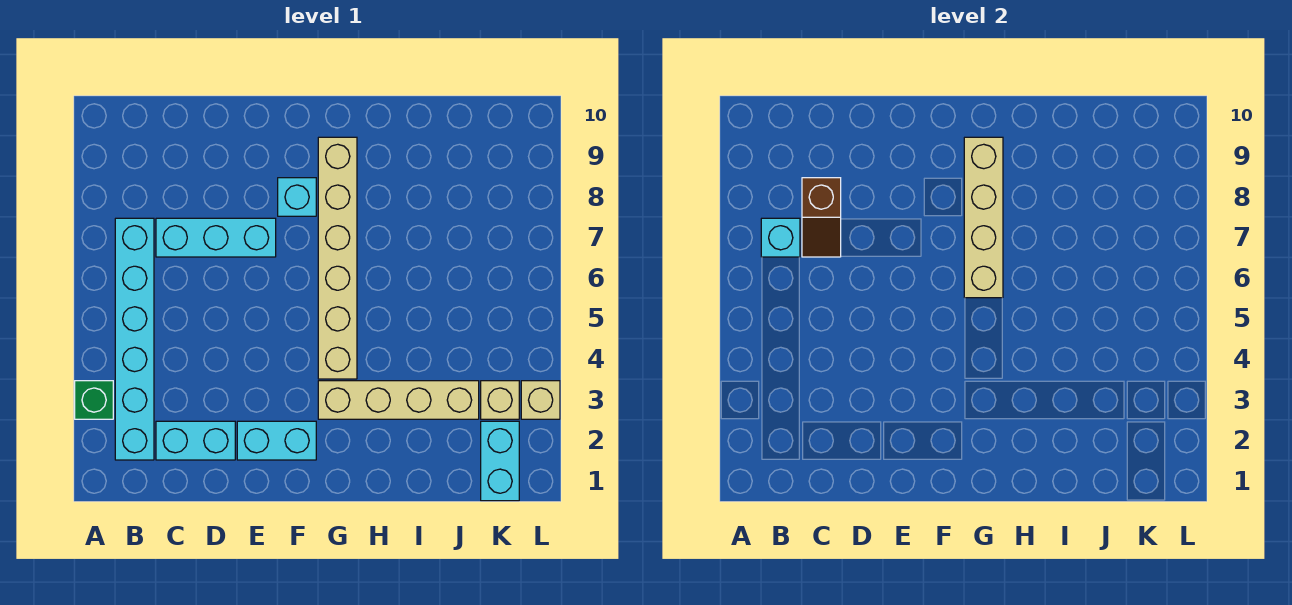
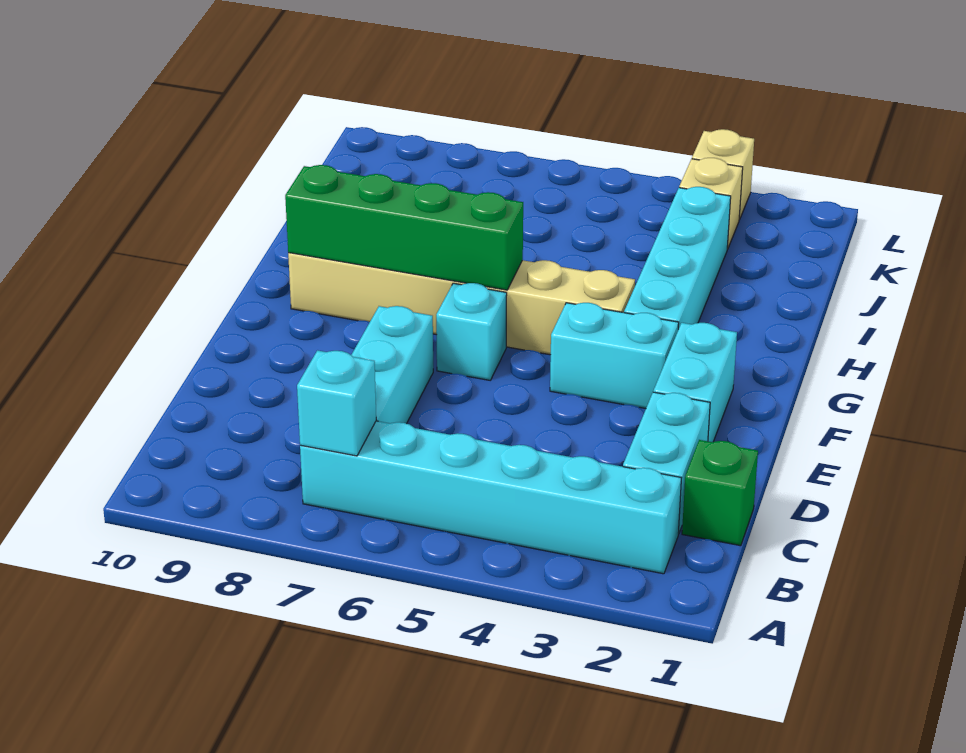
green brick A3 level 1 -> green brick C1 level 1
brown slope C7:C8 level 2 top 8 -> none
cyan brick F8 level 1 -> cyan brick F6 level 1
tan brick G3:J3 level 1 -> cyan brick G3:J3 level 1
tan brick G6:G9 level 2 -> green brick G6:G9 level 2
cyan brick K1:K2 level 1 -> cyan brick F3:F4 level 1

